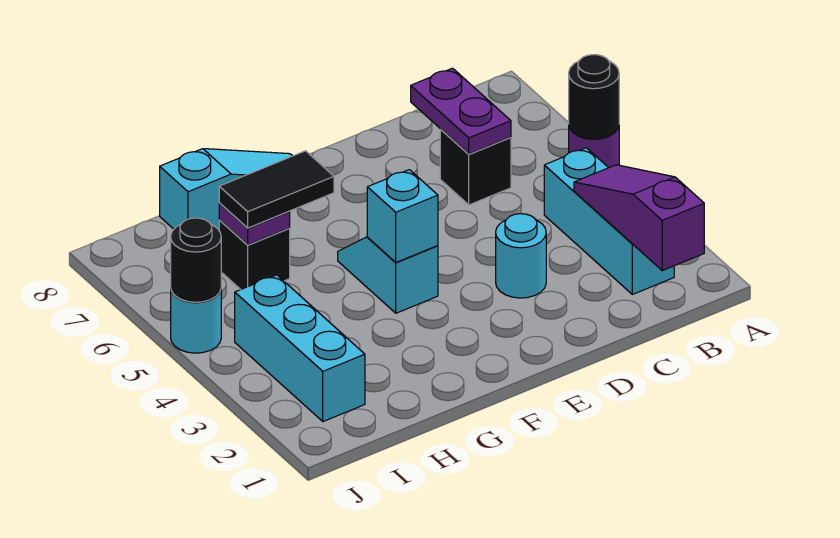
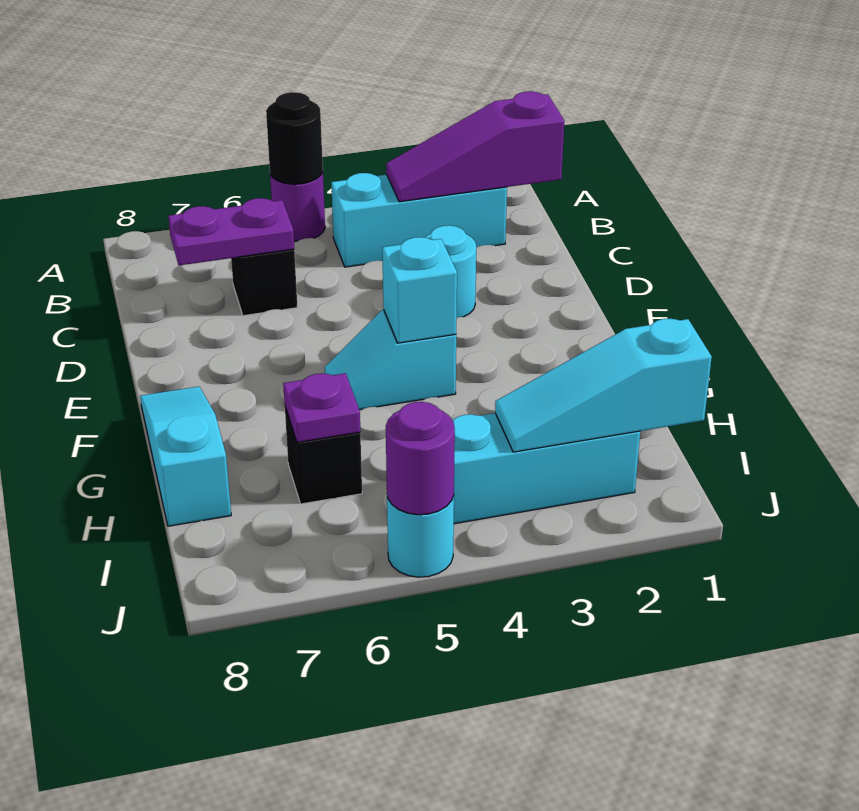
black tile G6:H6 level 3 -> none
none -> cyan slope I1:I3 level 2 top 1
black round brick J5 level 2 -> purple round brick J5 level 2

